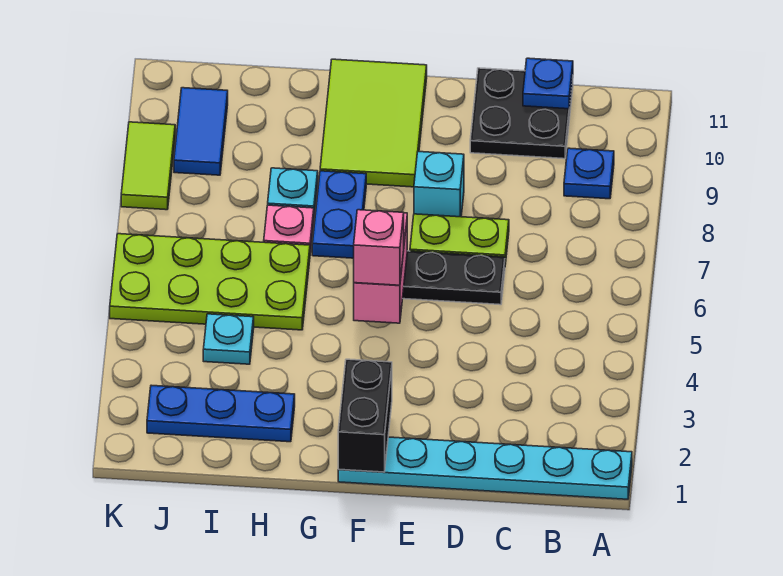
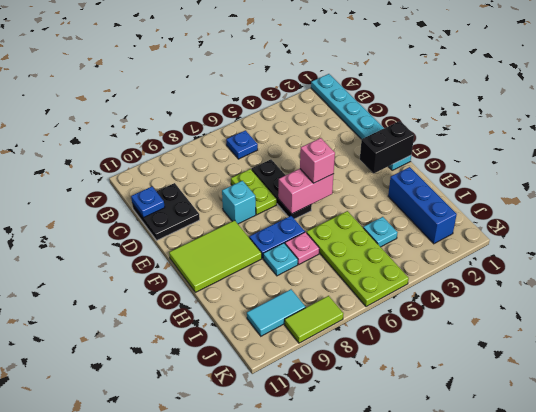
blue plate B9 level 1 -> blue plate B6 level 1
blue plate H2:J2 level 1 -> blue brick H2:J2 level 1
blue tile J9:J10 level 1 -> cyan tile J9:J10 level 1

